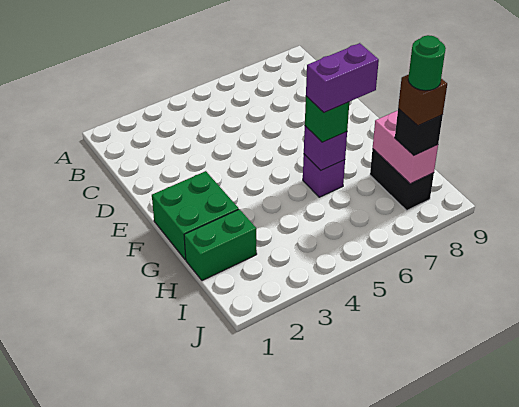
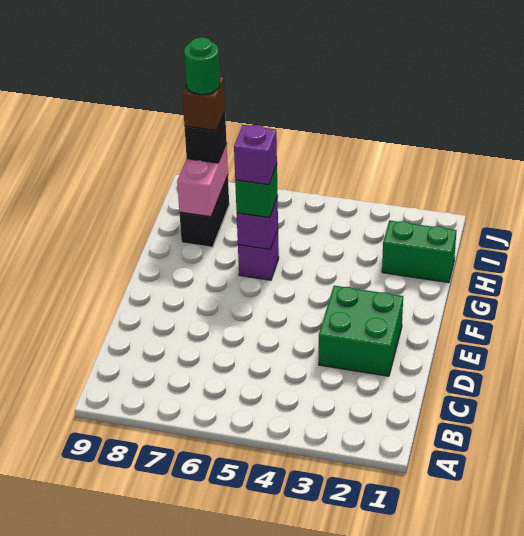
green brick F1:G2 level 1 -> green brick D2:E3 level 1
purple brick G6:G7 level 4 -> purple brick G6 level 4

